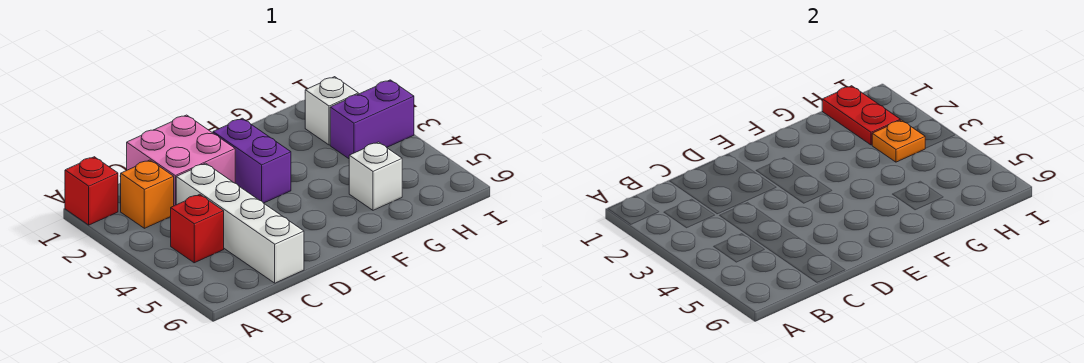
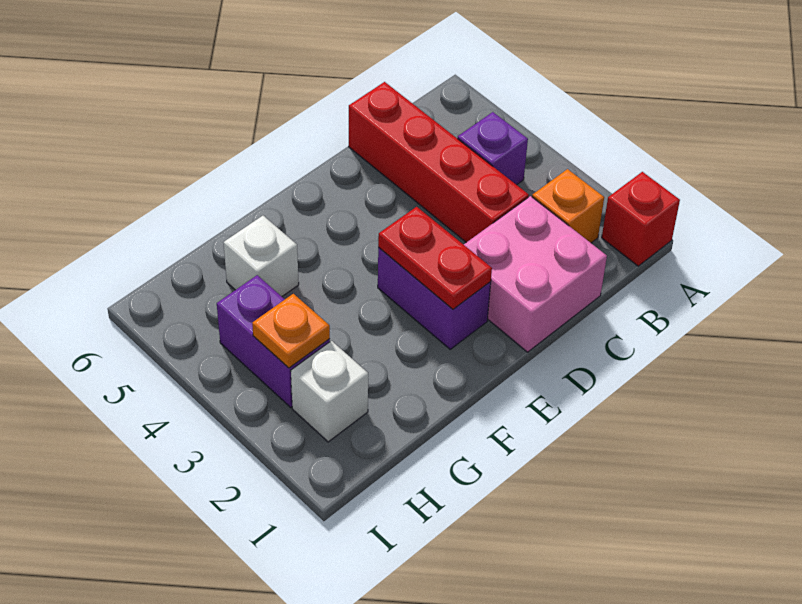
red brick B4 level 1 -> purple brick B4 level 1
white brick C3:C6 level 1 -> red brick C3:C6 level 1
red plate H1:H2 level 2 -> red plate E2:E3 level 2
purple brick H3:I3 level 1 -> purple brick H3:H4 level 1

